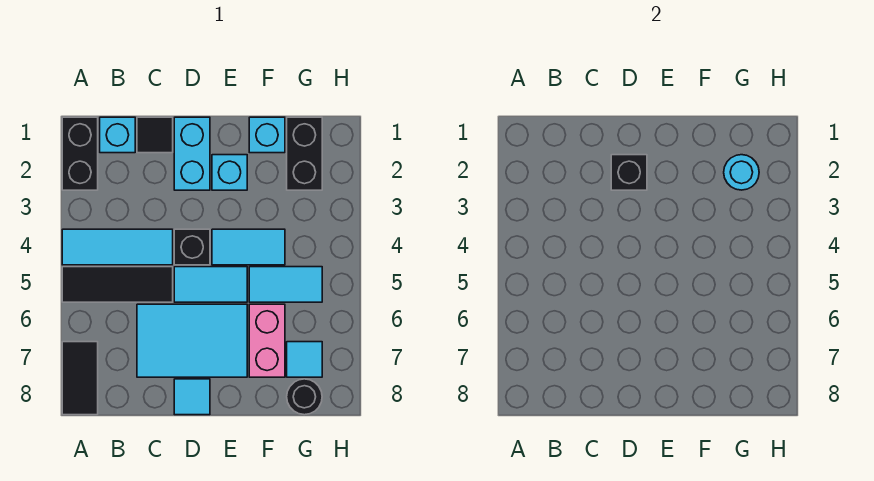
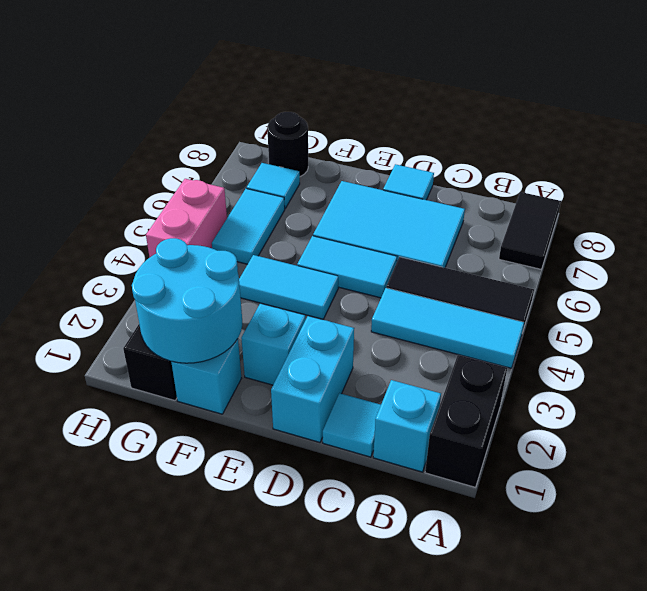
black tile C1 level 1 -> cyan tile C1 level 1
black brick D2 level 2 -> none
black brick D4 level 1 -> none
cyan tile F5:G5 level 1 -> cyan tile G5:G6 level 1
pink brick F6:F7 level 1 -> pink brick H4:H5 level 1
cyan round brick G2 level 2 -> cyan round brick F1:G2 level 2

